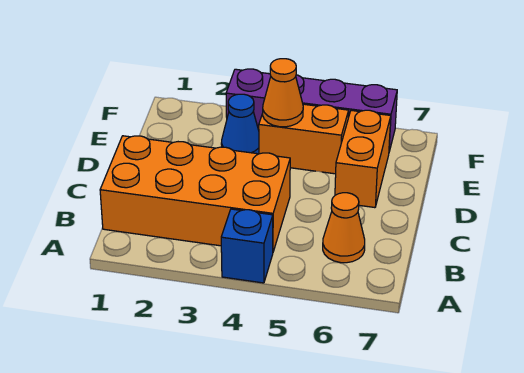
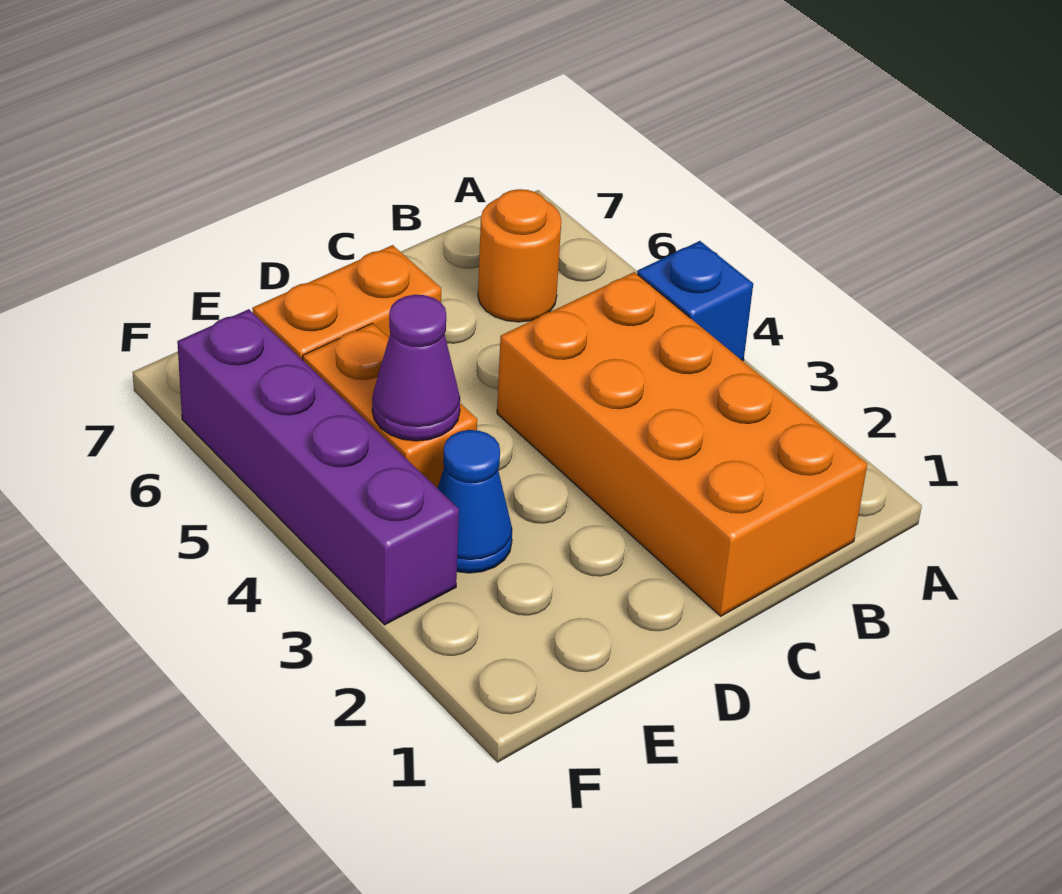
orange cone B6 level 1 -> orange round brick B6 level 1
orange cone E4 level 2 -> purple cone E4 level 2

